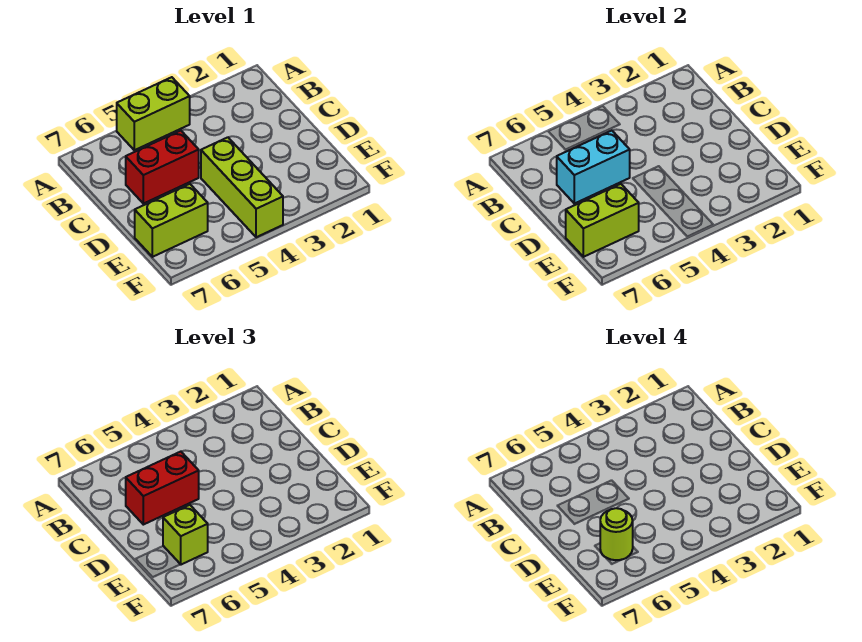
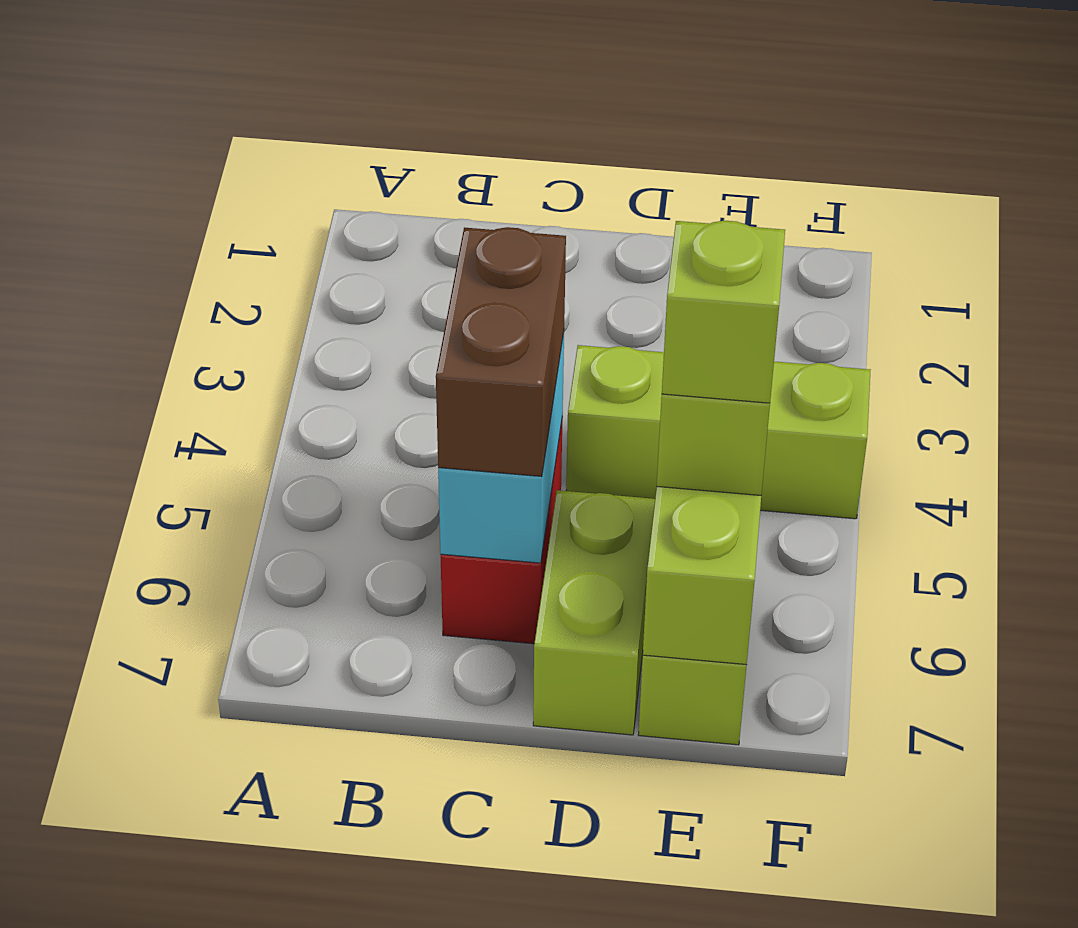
lime brick A4:A5 level 1 -> lime brick D6:D7 level 1
red brick C5:C6 level 3 -> brown brick C5:C6 level 3
lime round brick E6 level 4 -> lime brick E6 level 4

